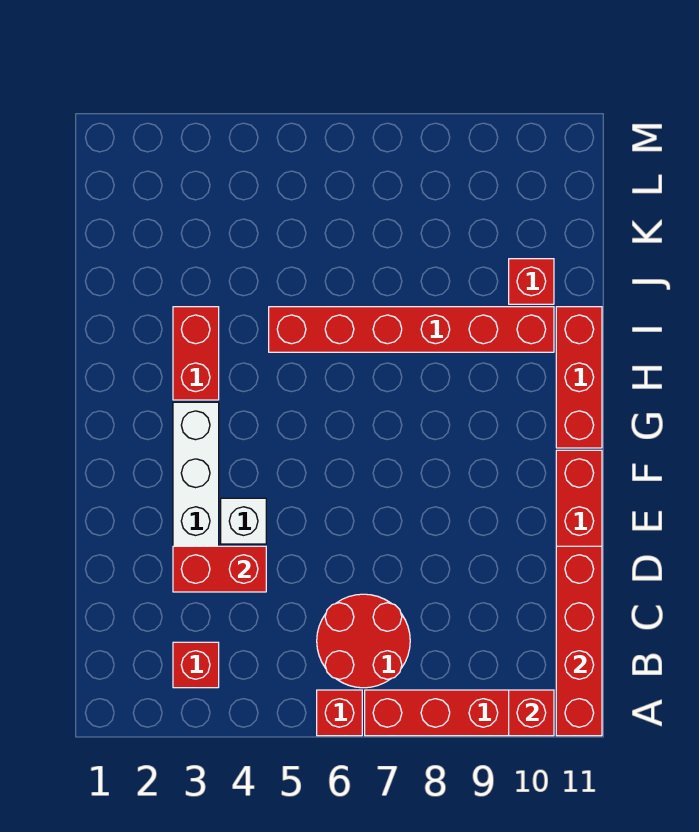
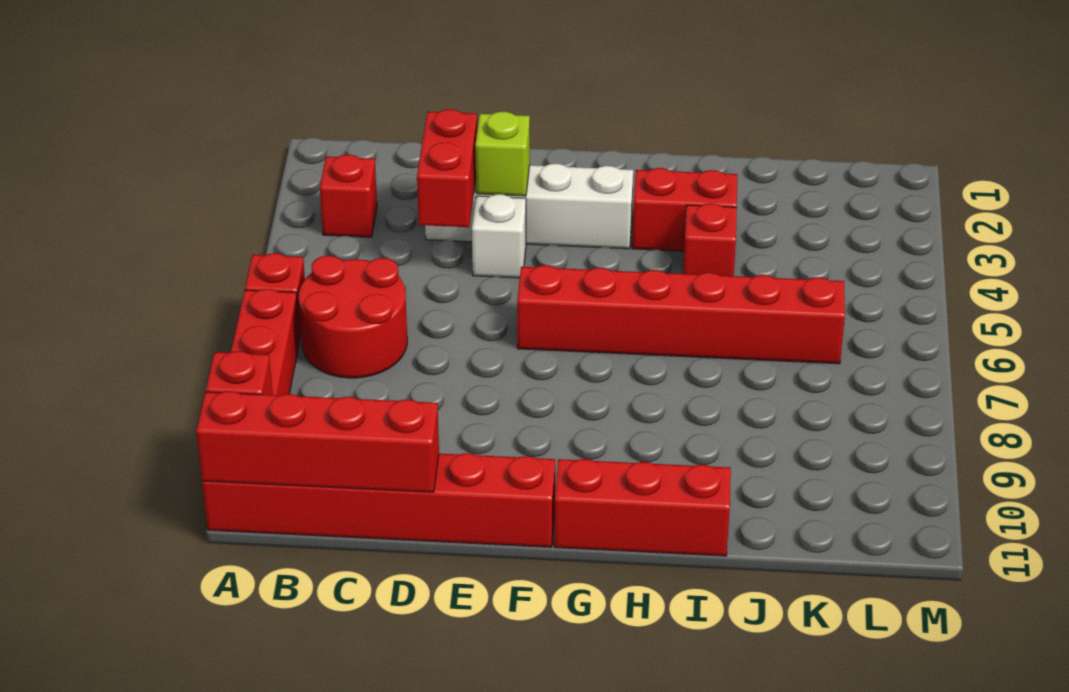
none -> lime brick E3 level 2
red brick I5:I10 level 1 -> red brick F6:K6 level 1
red brick J10 level 1 -> red brick I4 level 1

